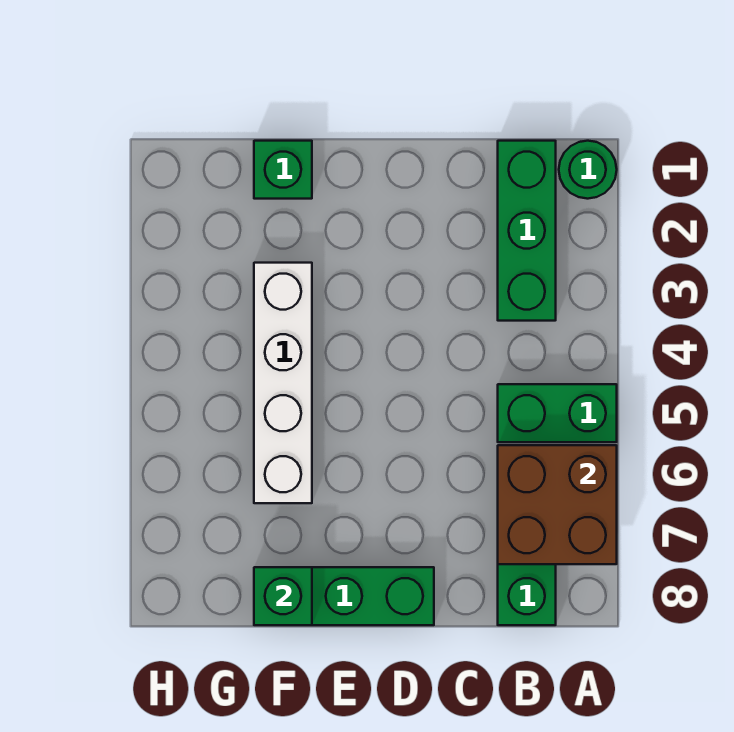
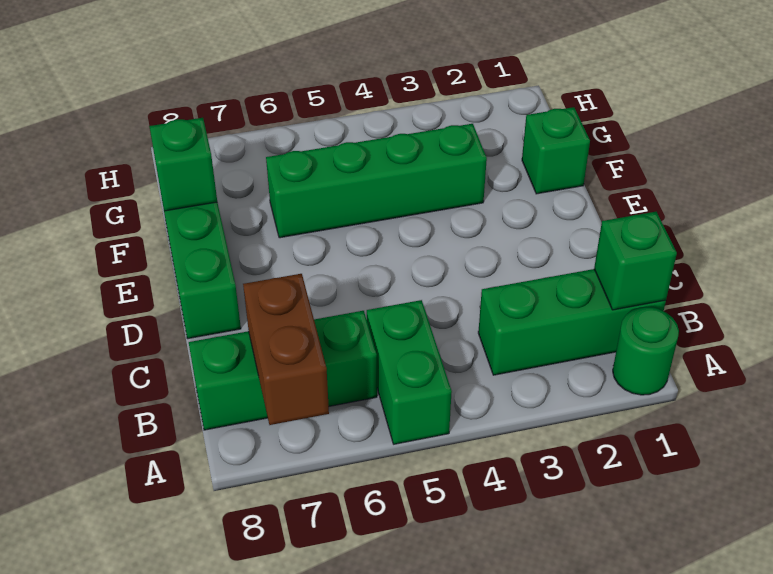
brown brick A6:B7 level 2 -> brown brick A7:B7 level 2
none -> green brick B1 level 2
white brick F3:F6 level 1 -> green brick F3:F6 level 1

